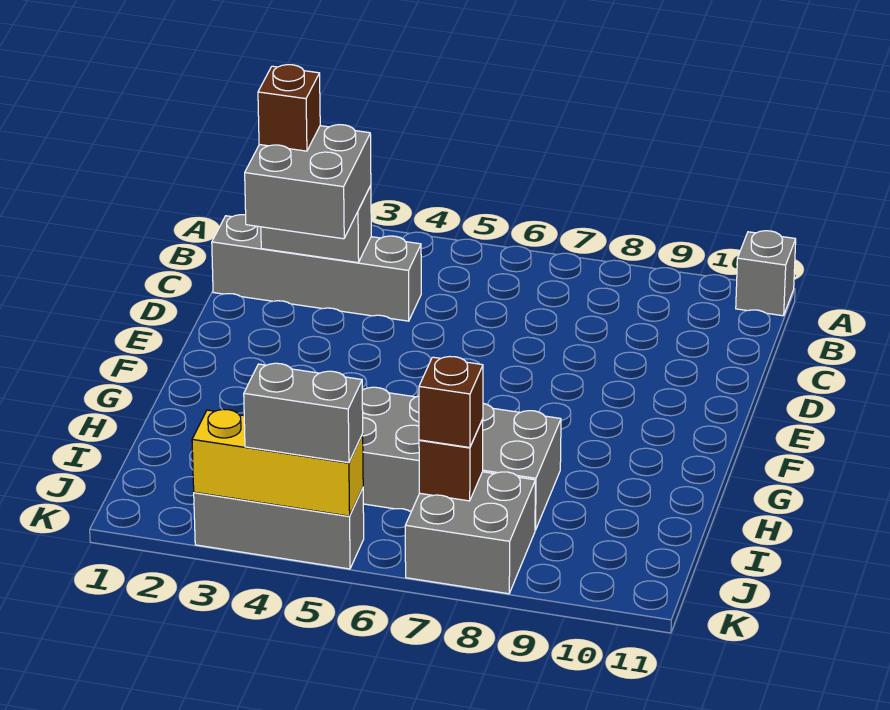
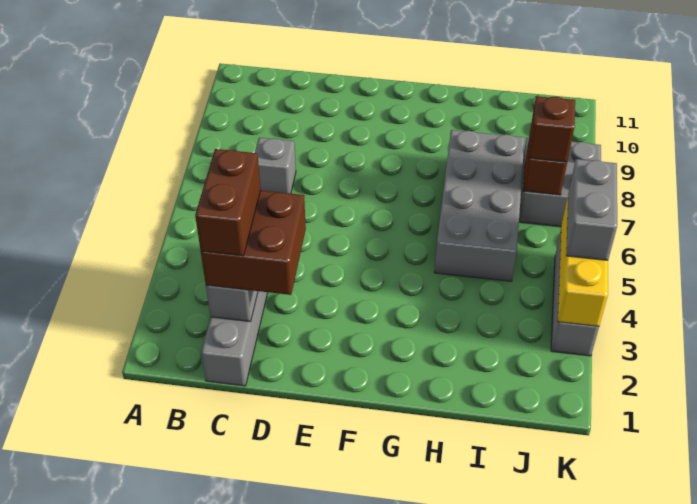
grey brick A11 level 1 -> grey brick C7 level 1
grey brick C2:D3 level 3 -> brown brick C2:D3 level 3
brown brick C2 level 4 -> brown brick C2:C3 level 4

